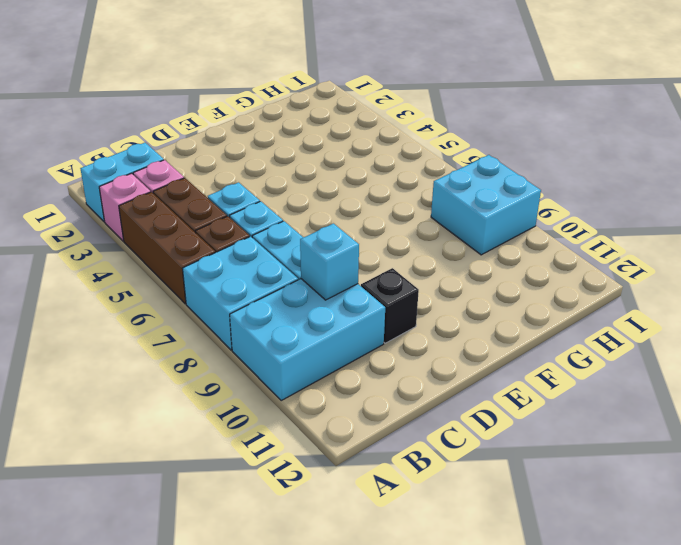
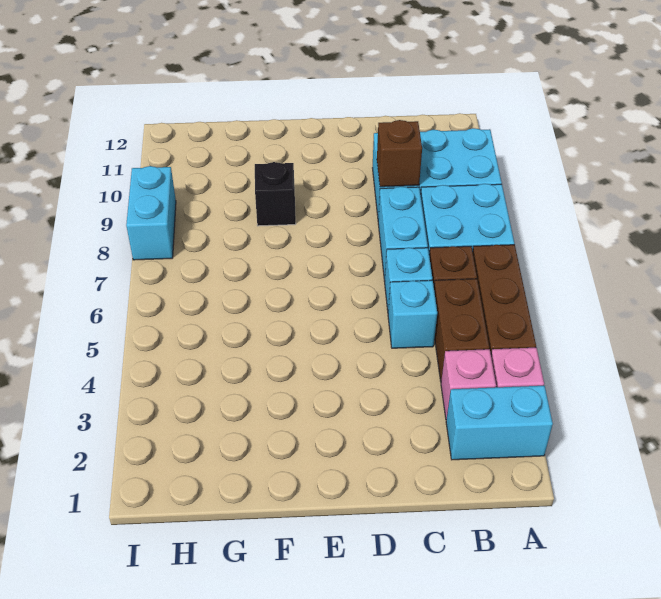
cyan brick C9 level 2 -> brown brick C9 level 2
black brick D10 level 1 -> black brick F9 level 1
cyan brick H8:I9 level 1 -> cyan brick I8:I9 level 1

